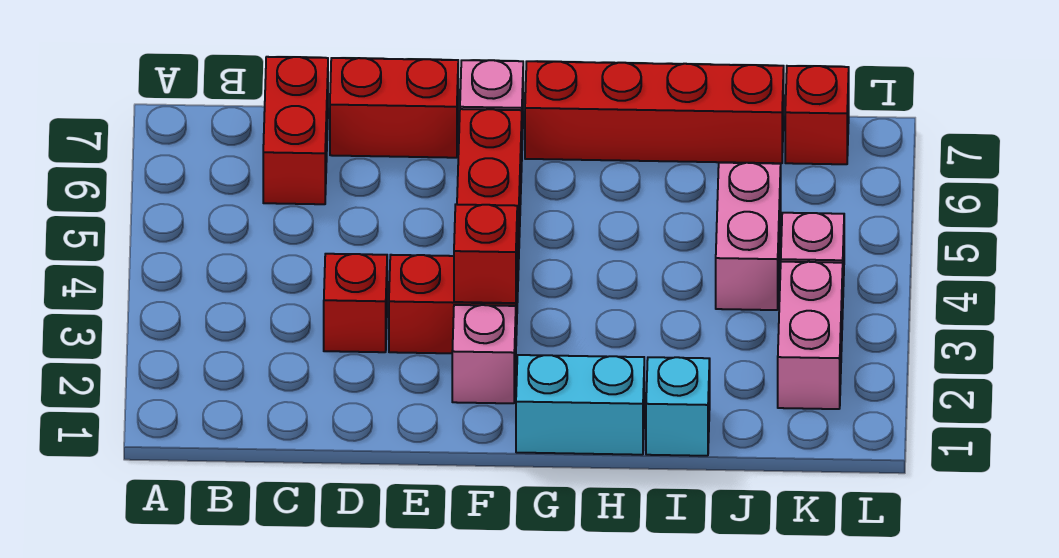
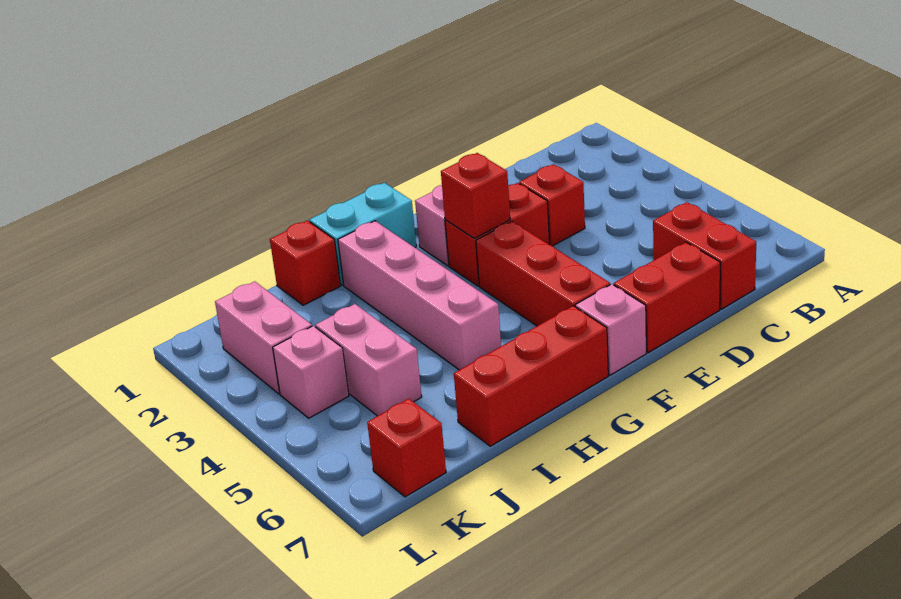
red brick G7:J7 level 1 -> red brick G7:I7 level 1
none -> pink brick H2:H5 level 1
cyan brick I1 level 1 -> red brick I1 level 1

